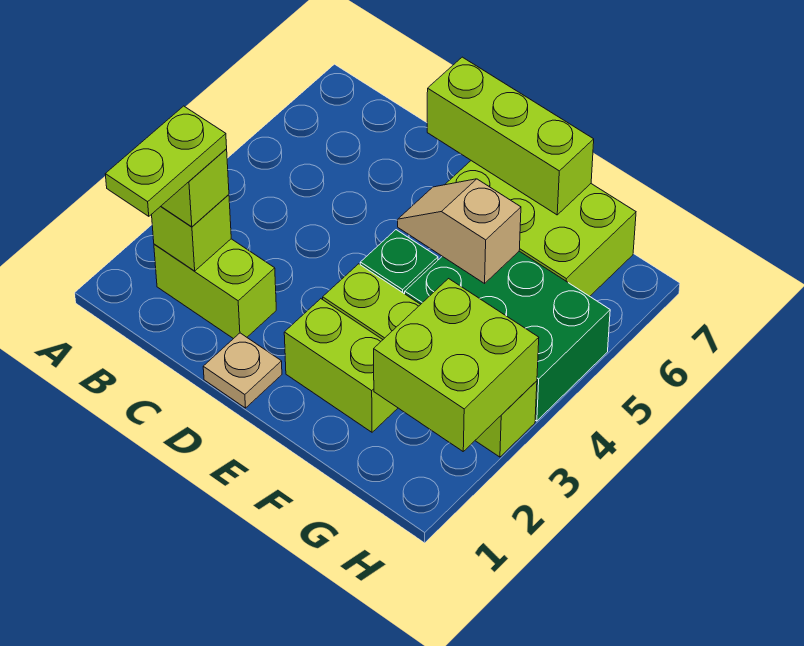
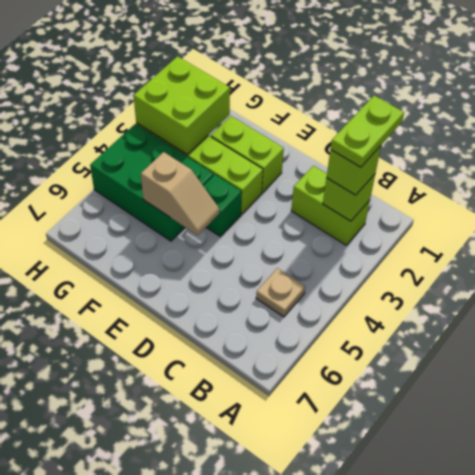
tan plate D1 level 1 -> tan plate B5 level 1
lime brick D7:F7 level 2 -> none
lime brick E6:G7 level 1 -> none

